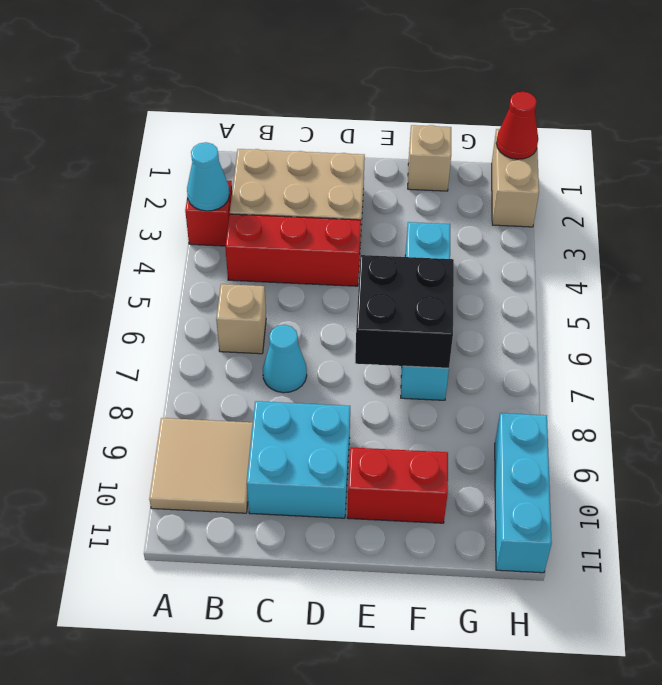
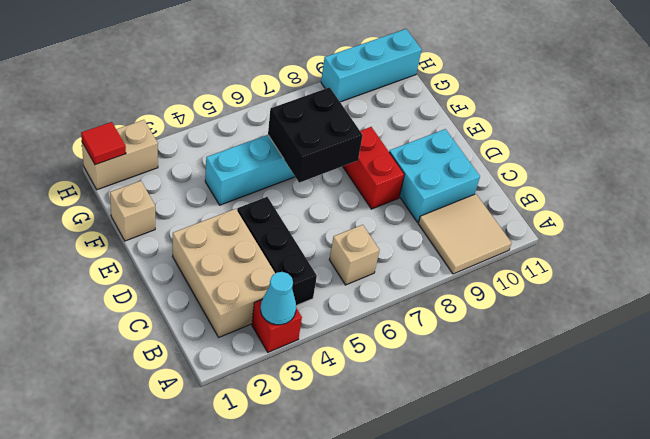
red brick B4:D4 level 1 -> black brick B4:D4 level 1
cyan cone C7 level 1 -> none
red brick E10:F10 level 1 -> red brick D8:E8 level 1
red cone H1 level 2 -> red tile H1 level 2

